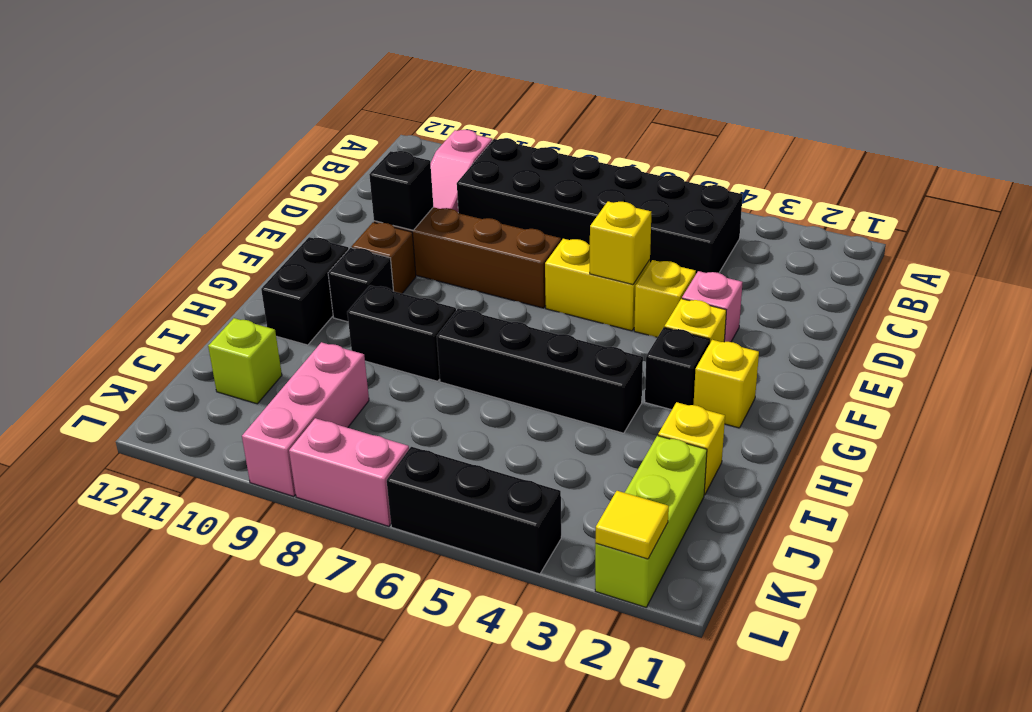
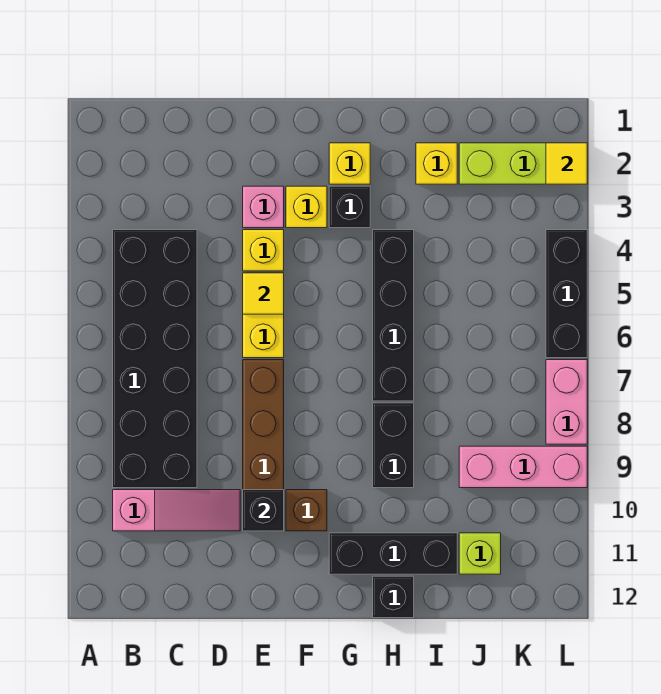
yellow brick E5 level 2 -> yellow tile E5 level 2
black brick G10 level 1 -> black brick H12 level 1
black brick G11:H11 level 1 -> black brick G11:I11 level 1

